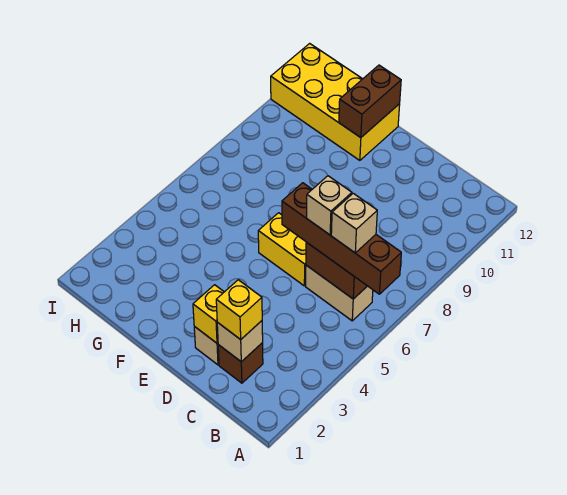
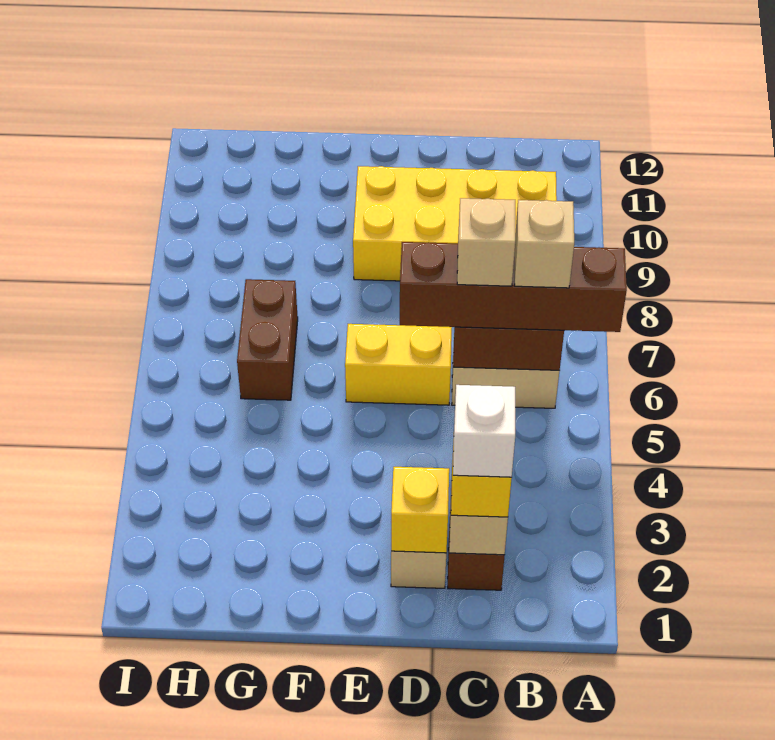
none -> white brick C2 level 4
yellow brick F11:I12 level 1 -> yellow brick B9:E10 level 1
brown brick F11:F12 level 2 -> brown brick G6:G7 level 1

